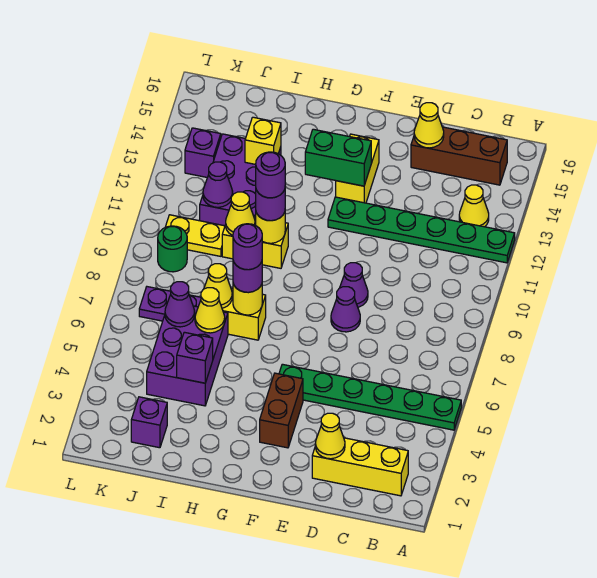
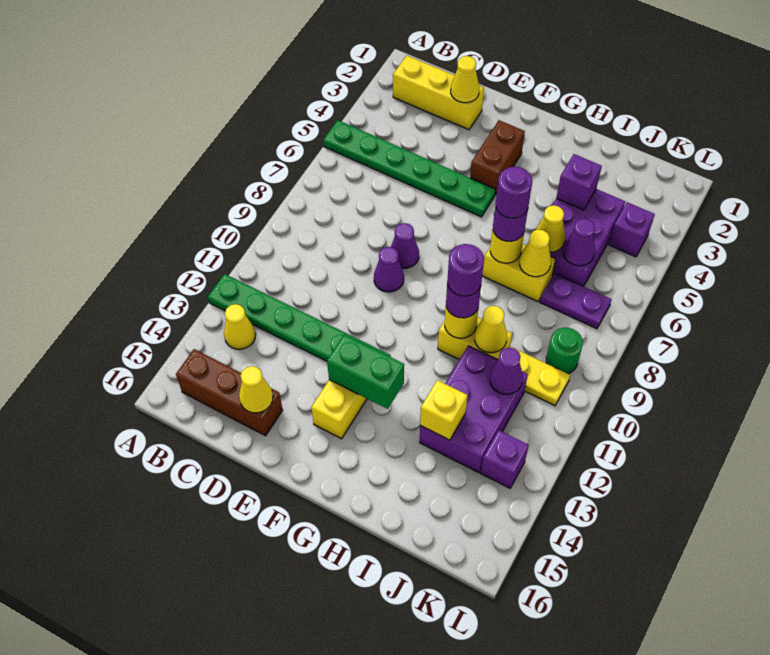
purple brick J2 level 1 -> purple brick K4 level 1

